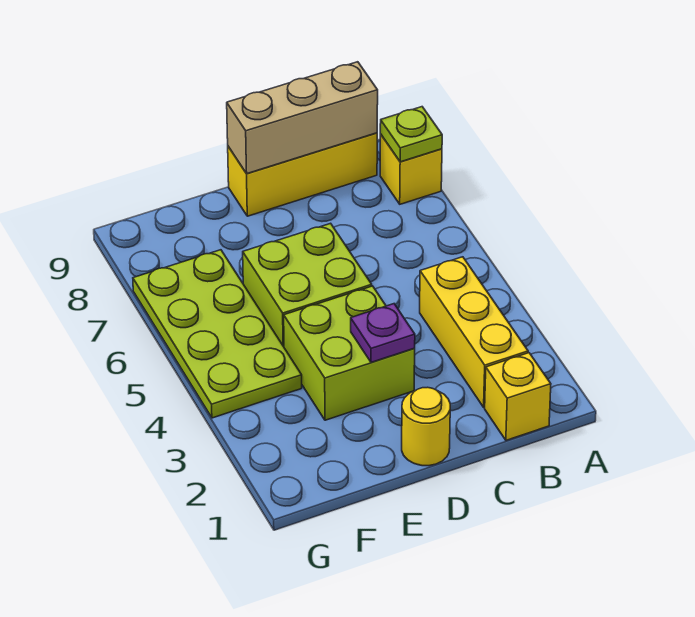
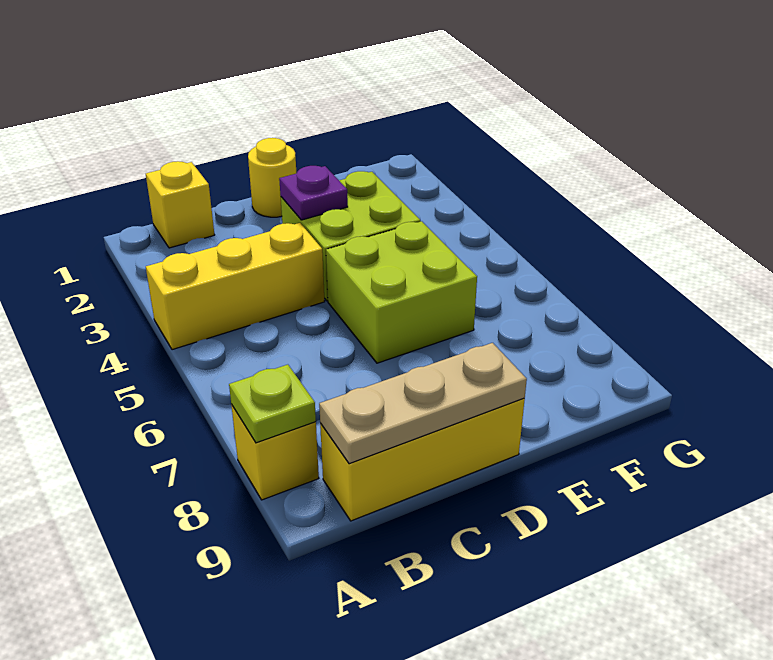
yellow brick B2:B4 level 1 -> yellow brick A4:C4 level 1
tan brick B9:D9 level 2 -> tan plate B9:D9 level 2
lime plate F4:G7 level 1 -> none

